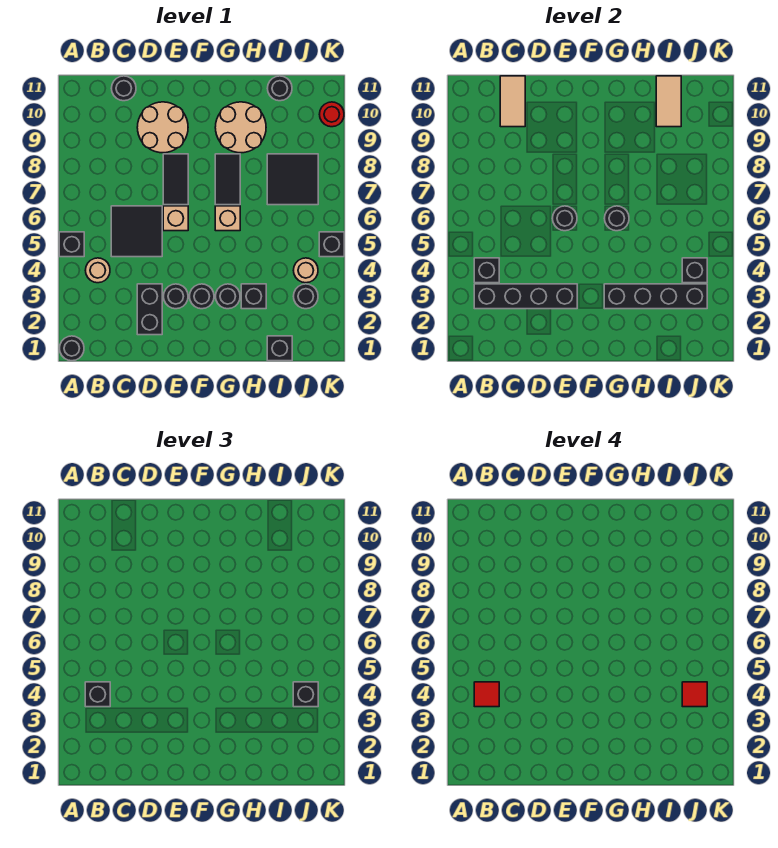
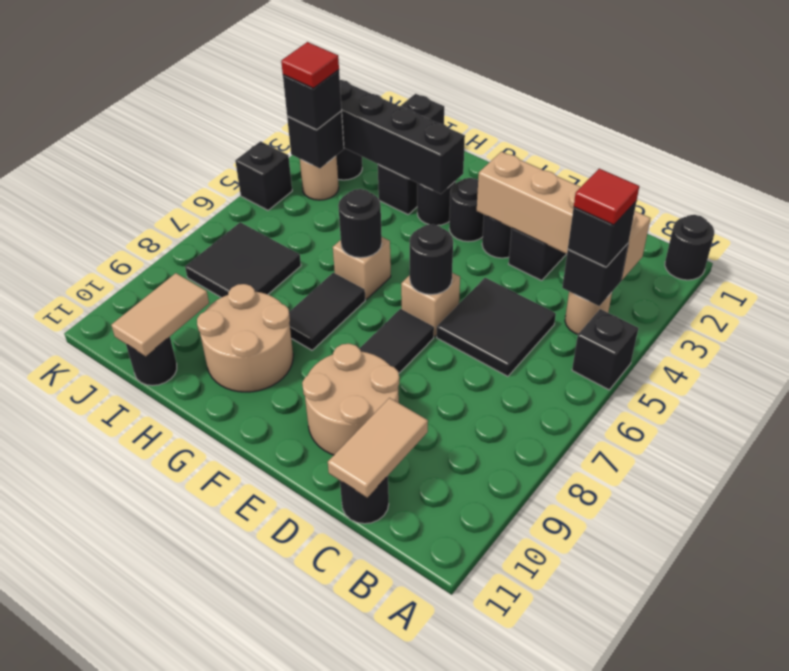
black brick B3:E3 level 2 -> tan brick B3:E3 level 2
red round brick K10 level 1 -> none

